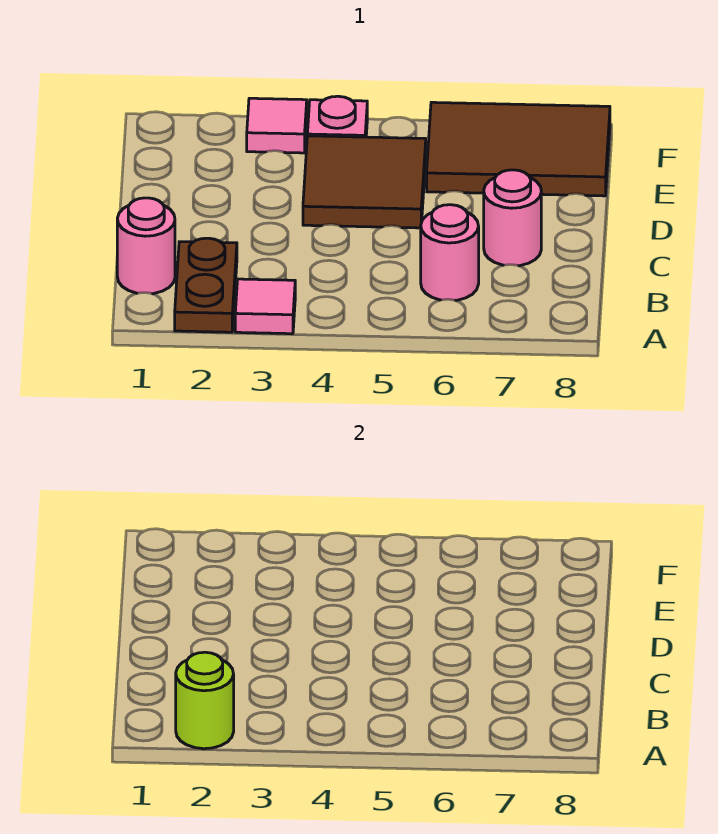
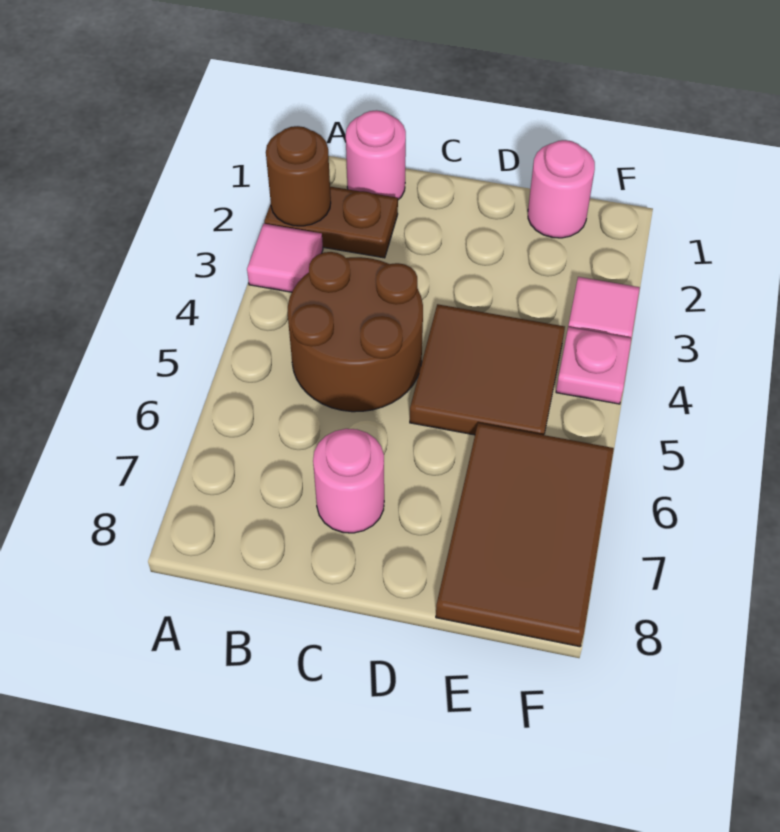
lime round brick A2 level 2 -> brown round brick A2 level 2
none -> brown round brick B4:C5 level 1
pink round brick B6 level 1 -> pink round brick E1 level 1

